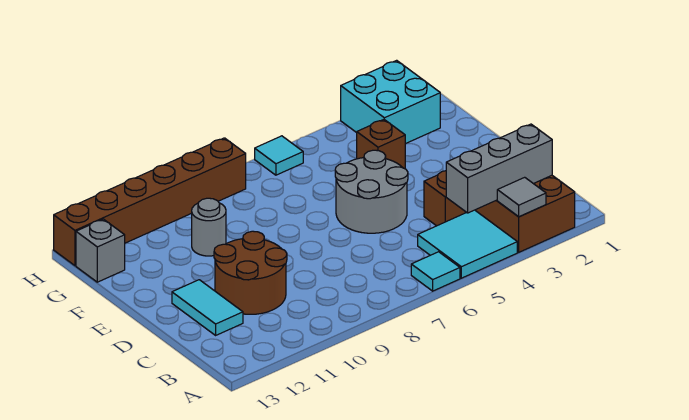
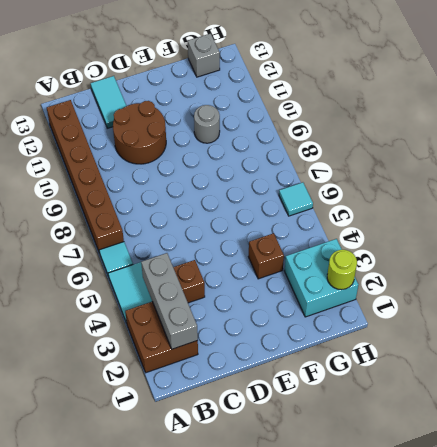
grey tile A3 level 2 -> none
cyan tile C12:D12 level 1 -> cyan tile C12:C13 level 1
grey round brick D5:E6 level 1 -> none
none -> lime round brick H2 level 2
brown brick H8:H13 level 1 -> brown brick A7:A12 level 1

